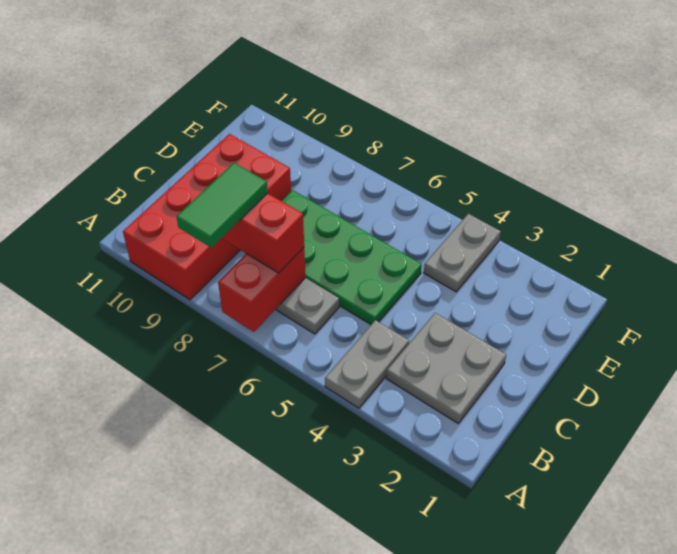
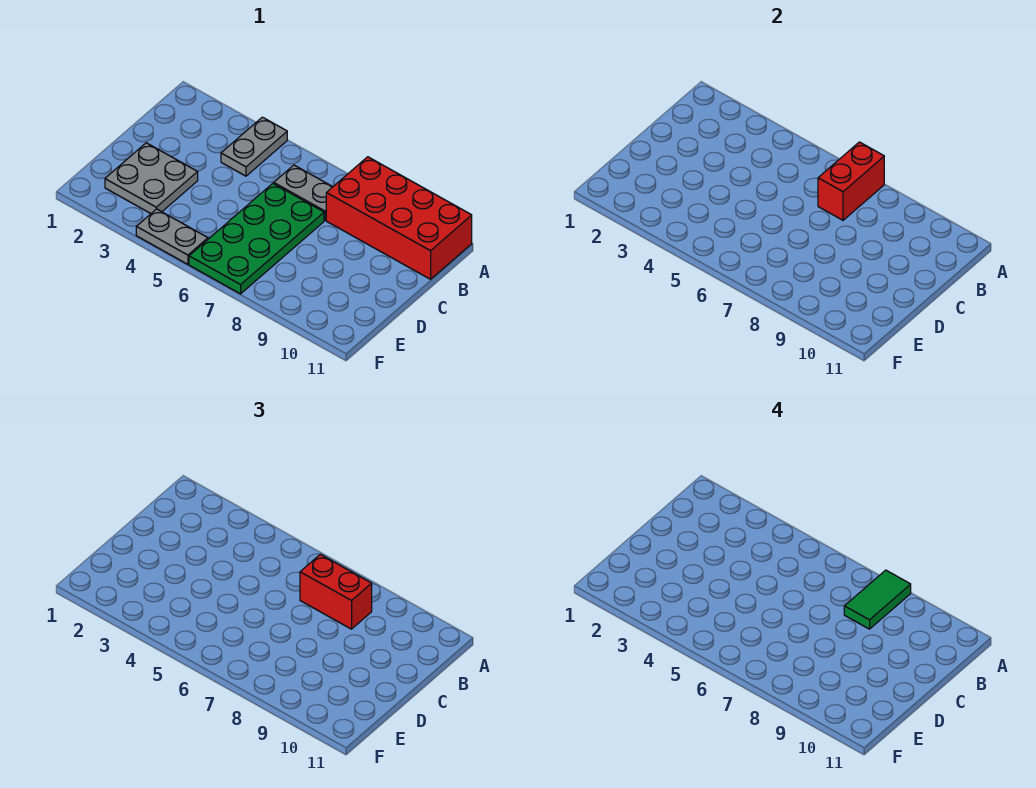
red brick A9:D10 level 1 -> red brick A8:B11 level 1
grey plate B2:C3 level 1 -> grey plate D2:E3 level 1
green plate C5:D8 level 1 -> green plate C6:F7 level 1
grey plate E4:F4 level 1 -> grey plate F4:F5 level 1

